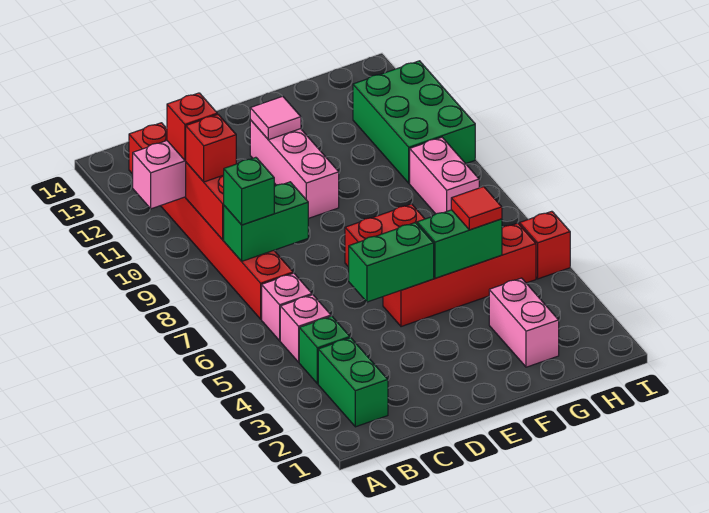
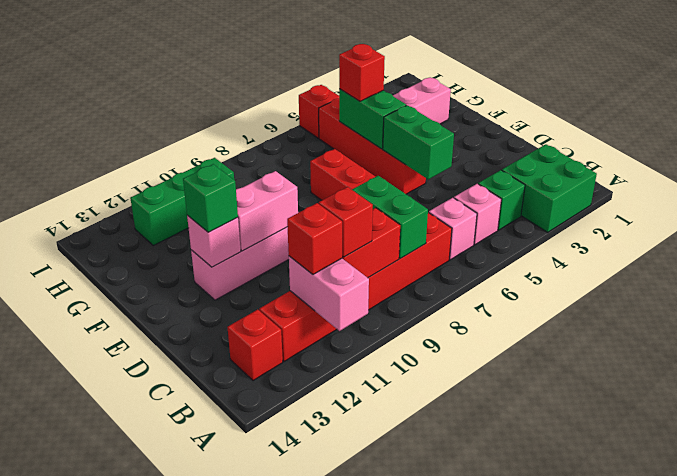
green brick B2:B3 level 1 -> green brick A2:B3 level 1
green brick B8 level 3 -> green brick E12 level 3
pink tile E12 level 2 -> pink brick E12 level 2
red tile G5 level 3 -> red brick G5 level 3
pink brick H8:H9 level 1 -> pink brick E10:E11 level 2
green brick H10:I12 level 1 -> green brick H10:H12 level 1

